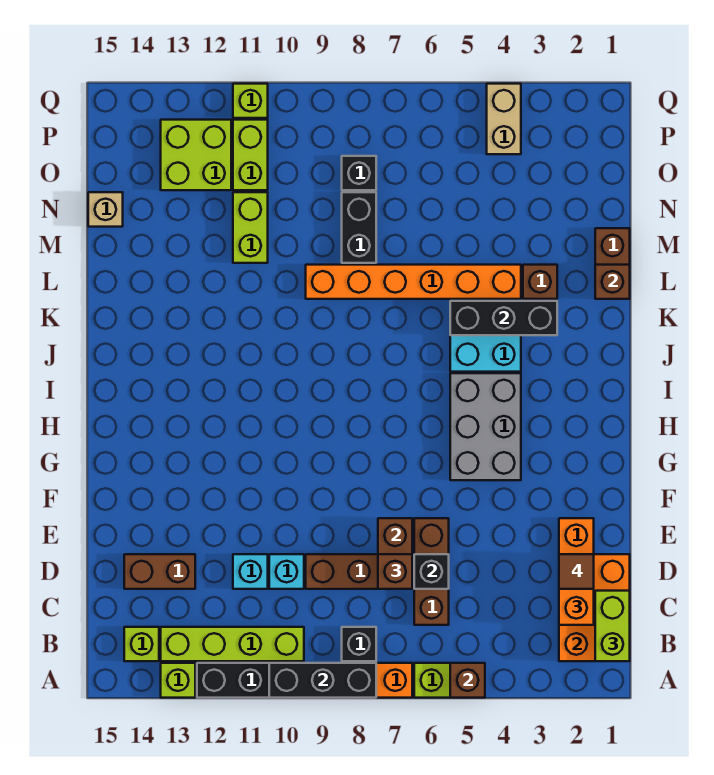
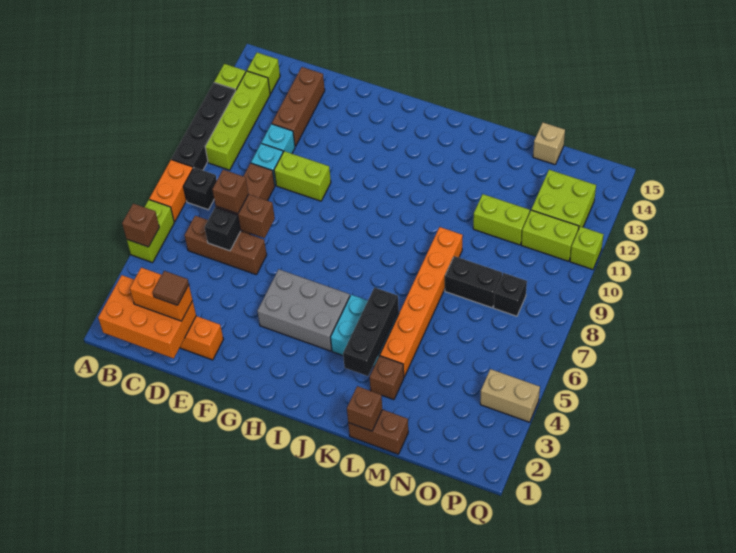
black brick A8:A10 level 2 -> none
lime brick B1:C1 level 3 -> lime brick E10:F10 level 1
brown brick D13:D14 level 1 -> brown brick D12:D14 level 1

